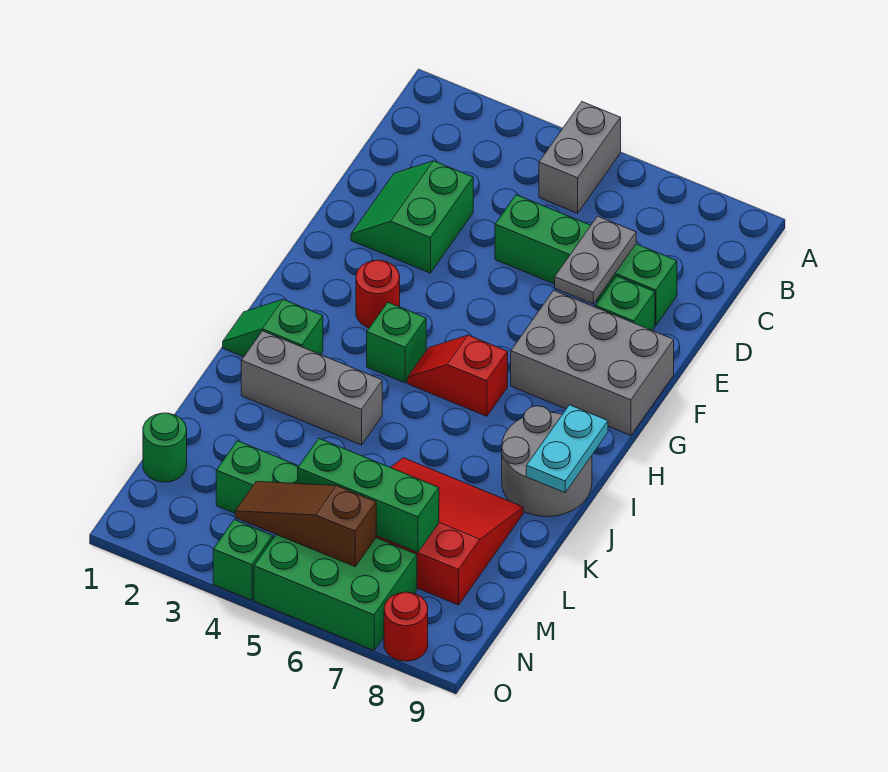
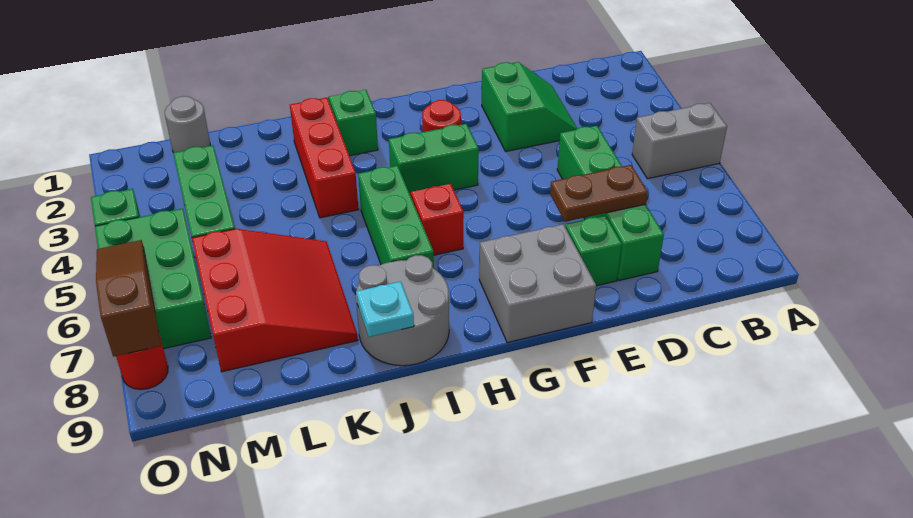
green slope D2:E3 level 1 top 3 -> green slope D2:E3 level 1 top E
grey plate D7:E7 level 2 -> brown plate D7:E7 level 2
grey brick F7:G9 level 1 -> grey brick F8:G9 level 1
green brick H4 level 1 -> green brick G4:H4 level 1
cyan plate I9:J9 level 2 -> cyan plate J9 level 2
grey brick J2:J4 level 1 -> red brick J2:J4 level 1
green round brick M1 level 1 -> grey round brick M1 level 1
green brick M5:M7 level 2 -> green brick I5:I7 level 1
brown slope N4:N6 level 2 top 6 -> brown slope O6:O8 level 2 top 8

